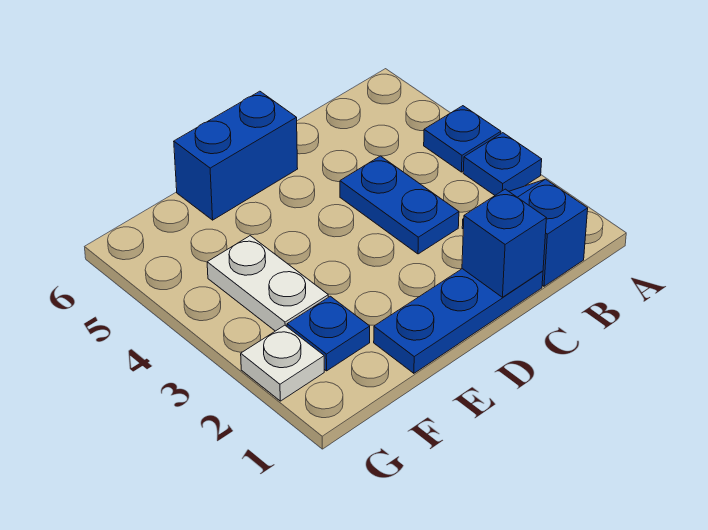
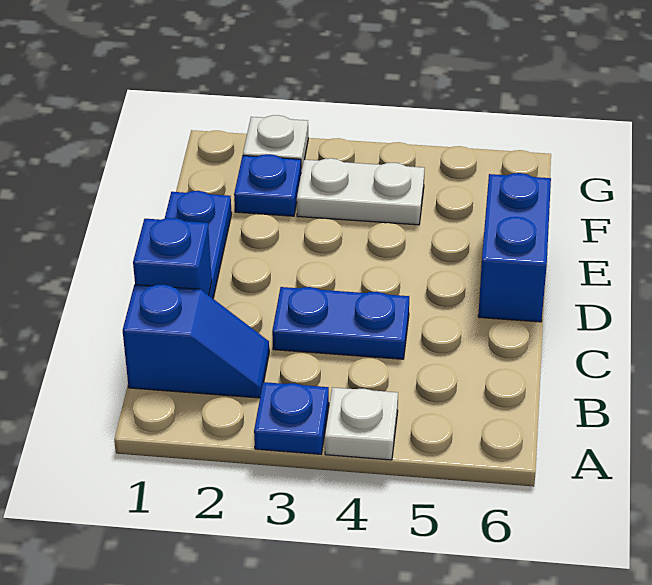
blue plate A4 level 1 -> white plate A4 level 1

